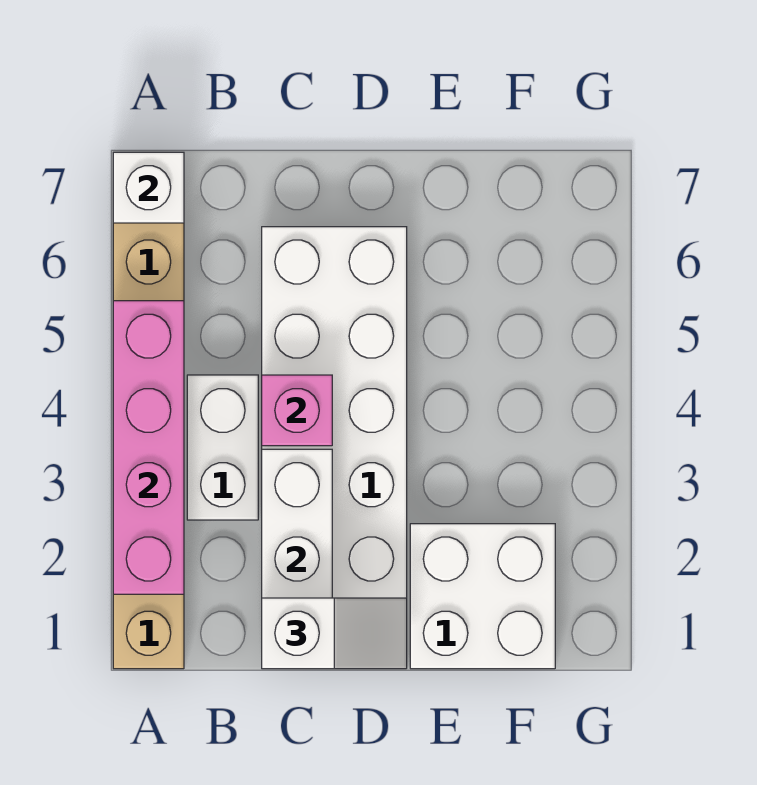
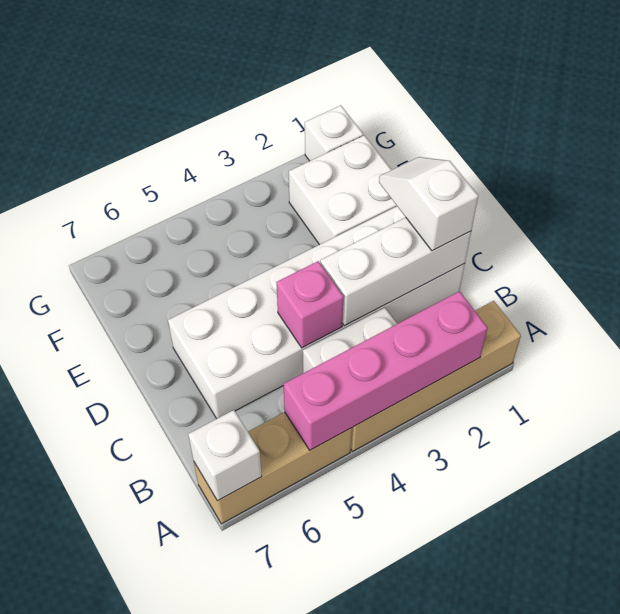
none -> white brick G1 level 1

